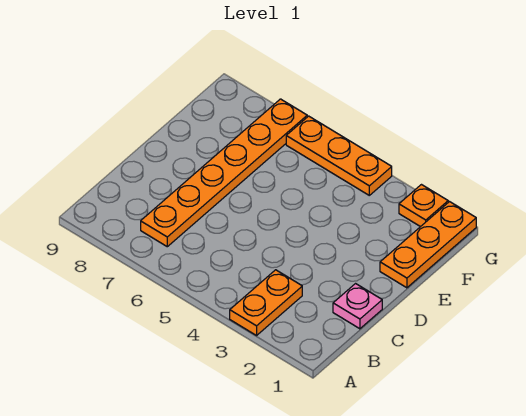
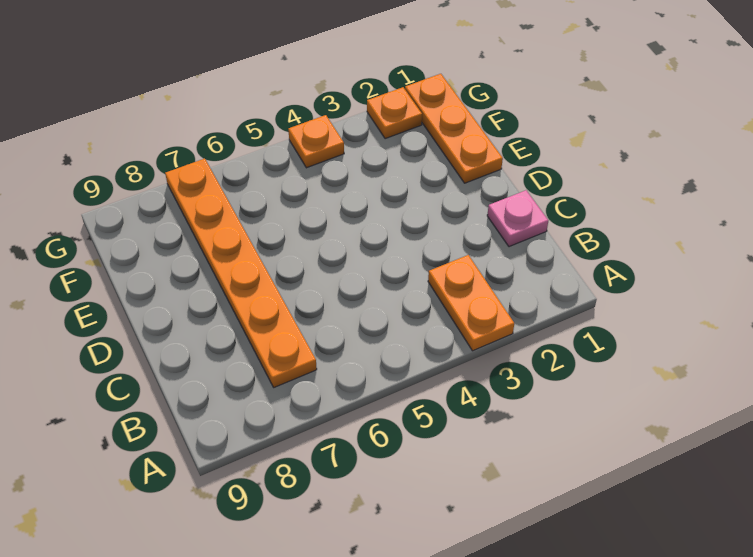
orange plate G4:G6 level 1 -> orange plate G4 level 1

